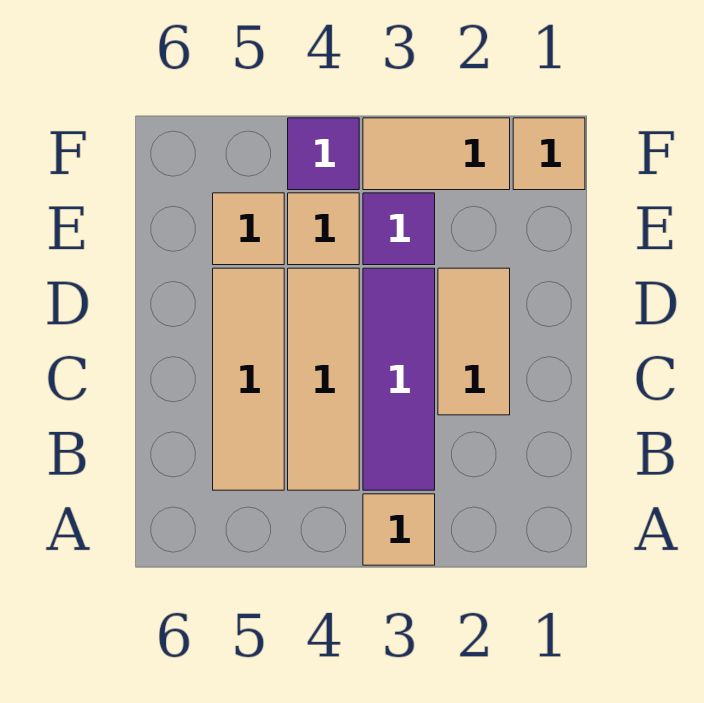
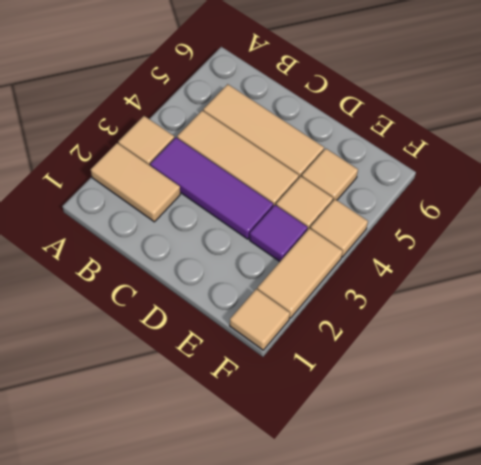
tan tile C2:D2 level 1 -> tan tile A2:B2 level 1
purple tile F4 level 1 -> tan tile F4 level 1

